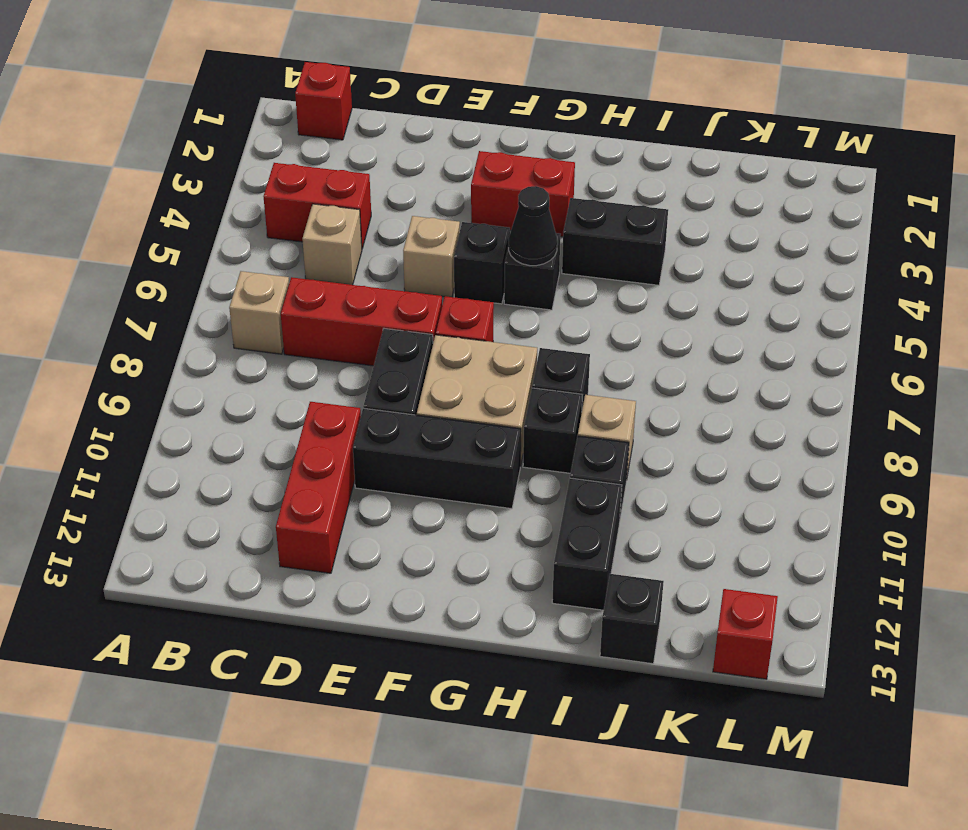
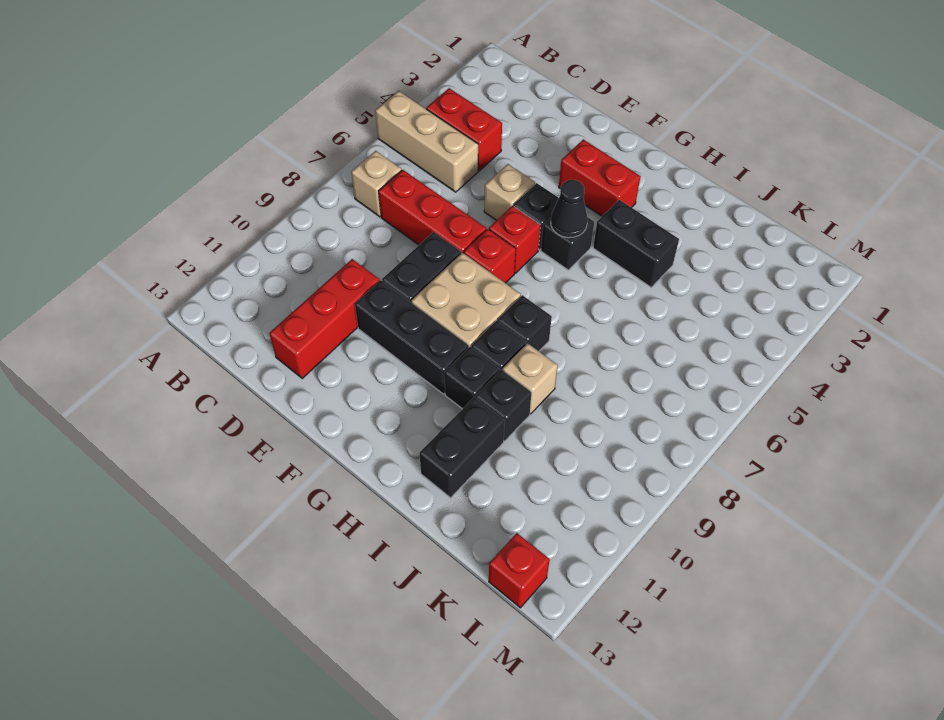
red brick B1 level 1 -> red brick F6 level 1
tan brick C5 level 1 -> tan brick A5:C5 level 1
black brick J13 level 1 -> black brick H10 level 1

